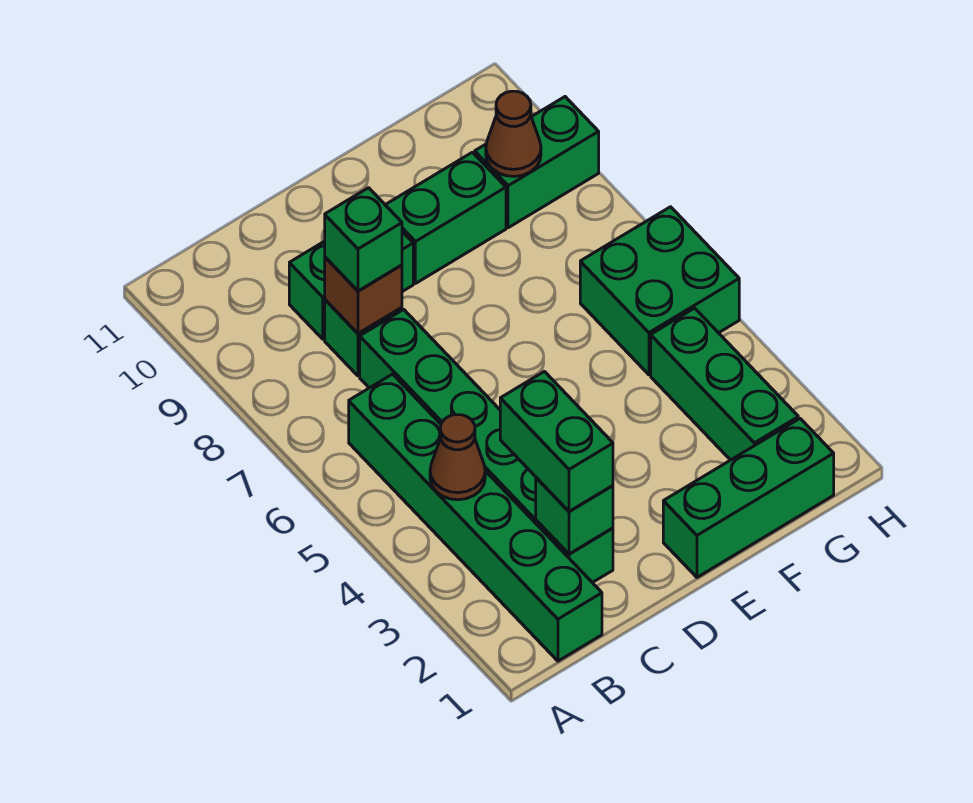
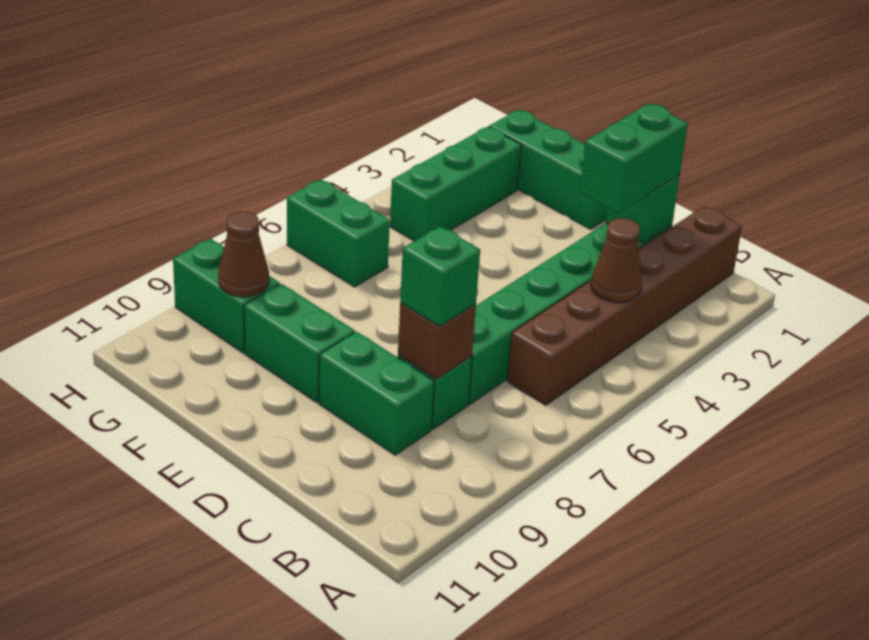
green brick B1:B6 level 1 -> brown brick B1:B6 level 1
green brick G5:H6 level 1 -> green brick G6:H6 level 1

